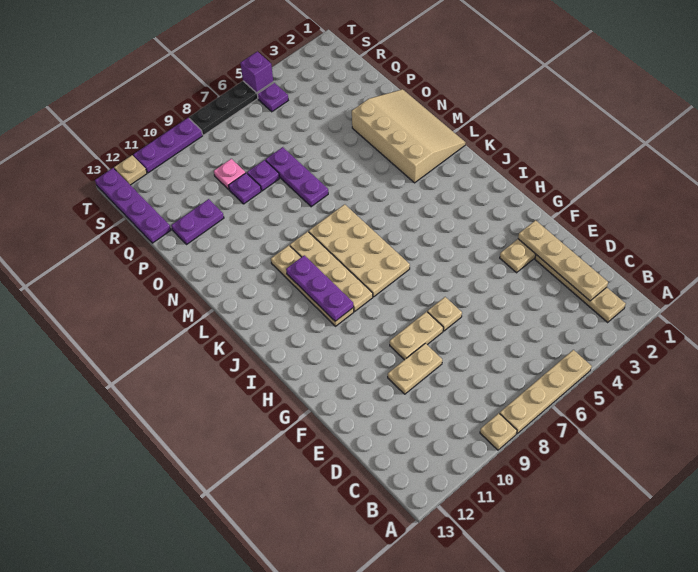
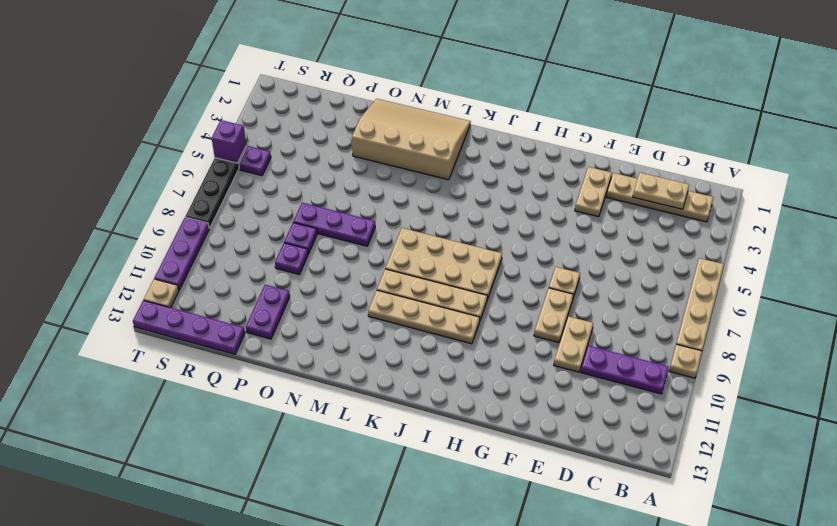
tan plate C2:F2 level 2 -> tan plate C2:D2 level 2
purple plate I10:K10 level 2 -> purple plate B10:D10 level 1
pink plate Q9 level 1 -> none

